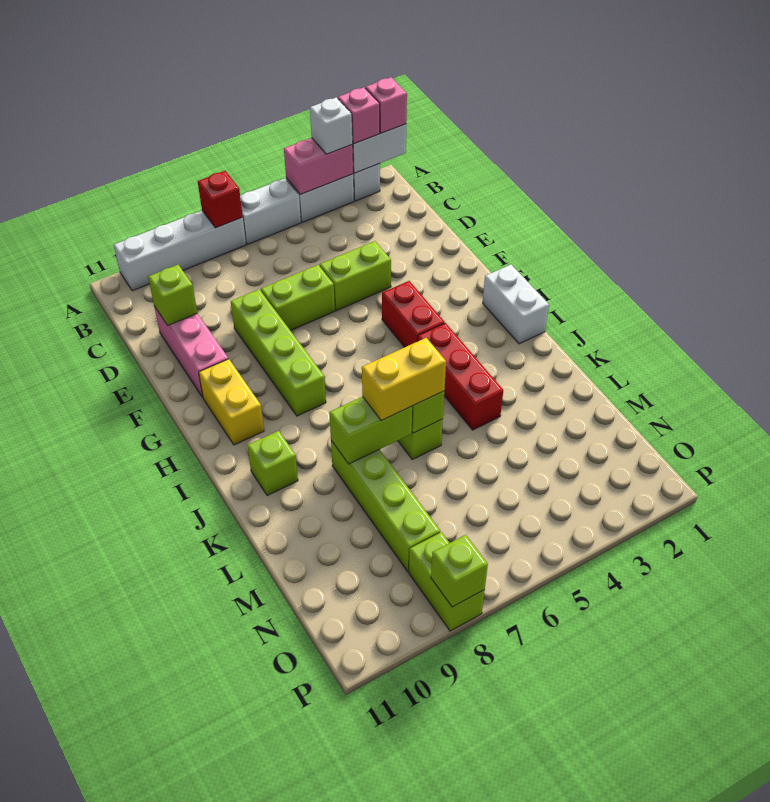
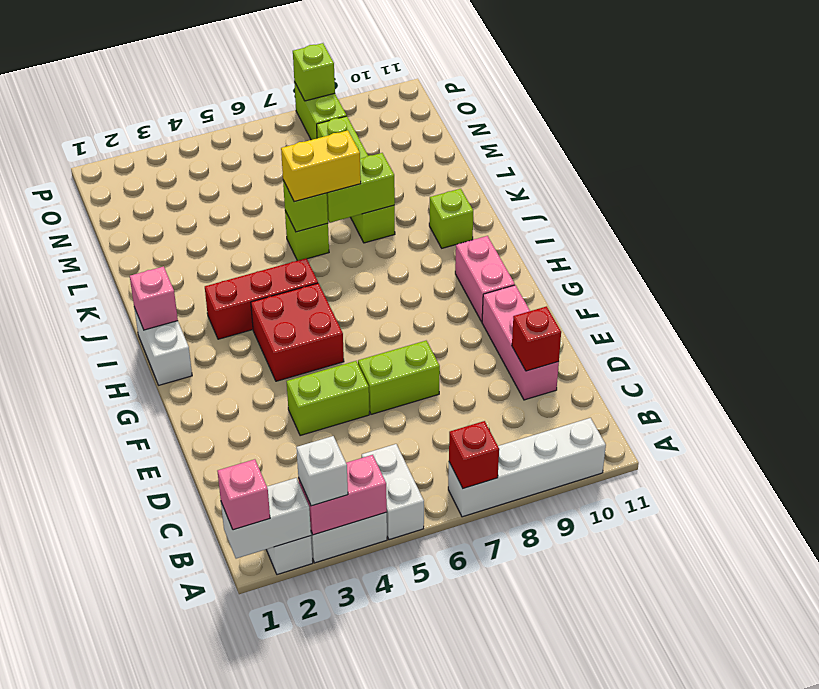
pink brick A2 level 3 -> pink brick I1 level 2
white brick A5:A6 level 1 -> white brick A5:B5 level 1
lime brick D10 level 2 -> red brick D10 level 2
lime brick E8:H8 level 1 -> none
red brick G4:H4 level 1 -> red brick G4:H5 level 1
yellow brick G10:H10 level 1 -> pink brick G10:H10 level 1
red brick I4:K4 level 1 -> red brick I3:I5 level 1

